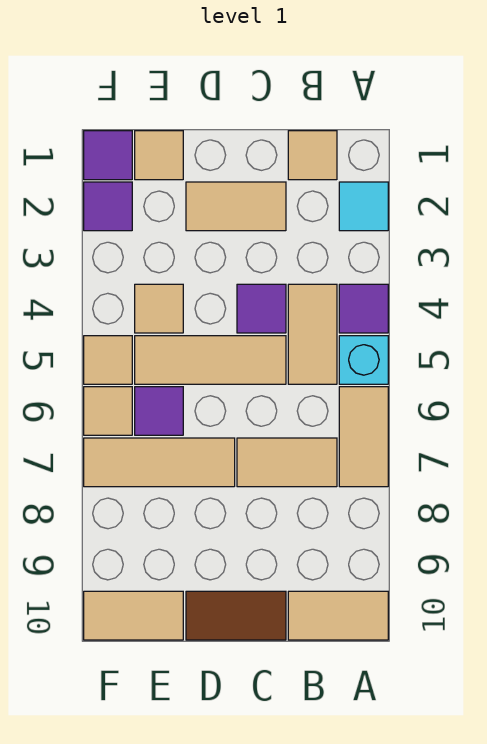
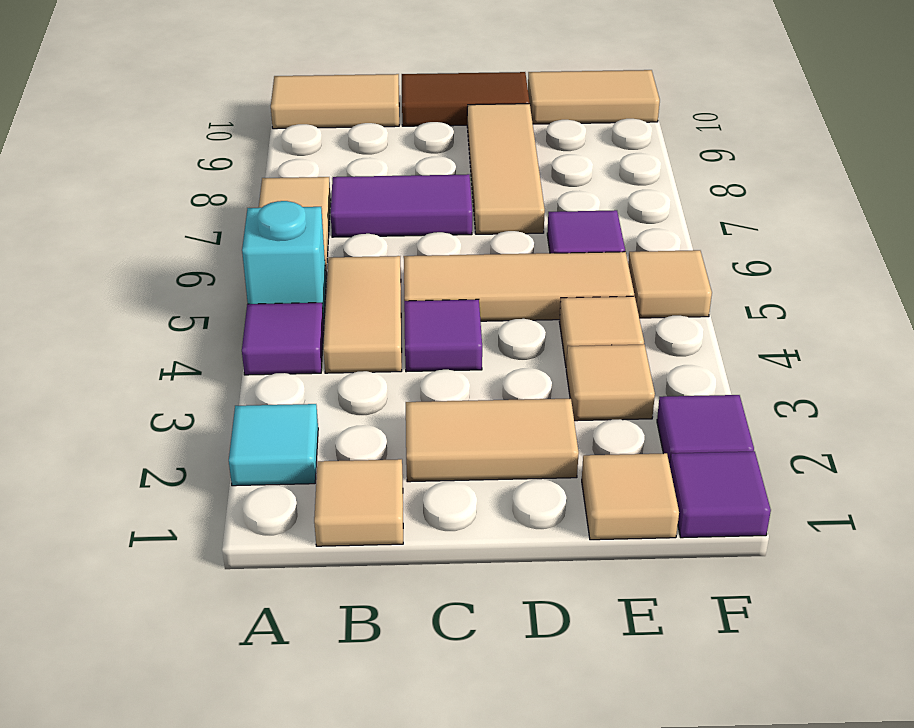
tan tile B7:C7 level 1 -> purple tile B7:C7 level 1
tan tile D7:F7 level 1 -> tan tile D7:D9 level 1
tan tile F6 level 1 -> tan tile E3 level 1

